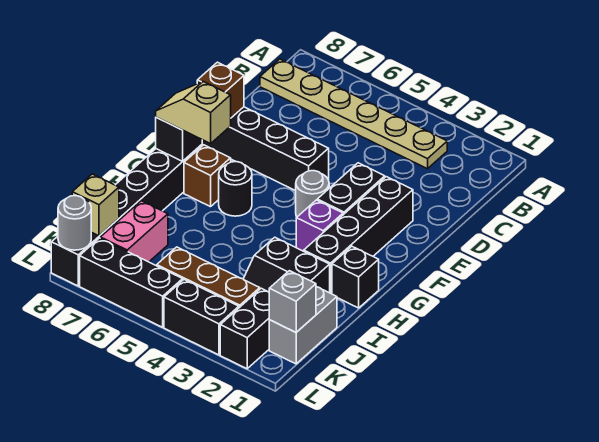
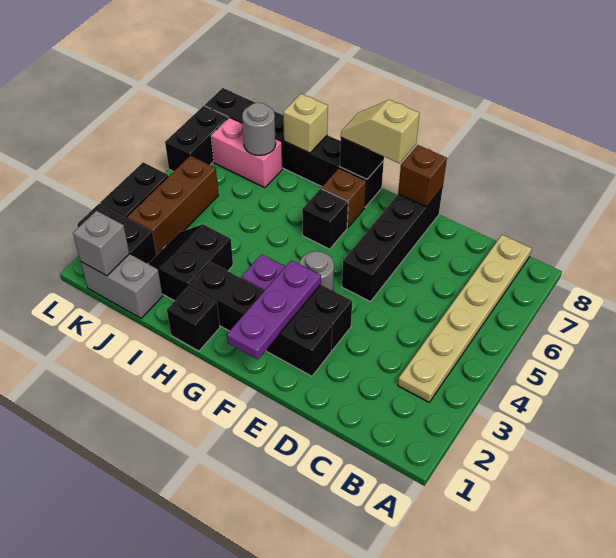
none -> purple plate F1:F3 level 2
black round brick G6 level 1 -> black brick G6 level 1
tan slope G7:G8 level 3 top 7 -> tan slope F8:G8 level 3 top F
tan brick K8 level 2 -> tan brick I8 level 2
black brick L5:L7 level 1 -> black brick L6:L7 level 1
grey round brick L8 level 2 -> grey round brick J7 level 2

